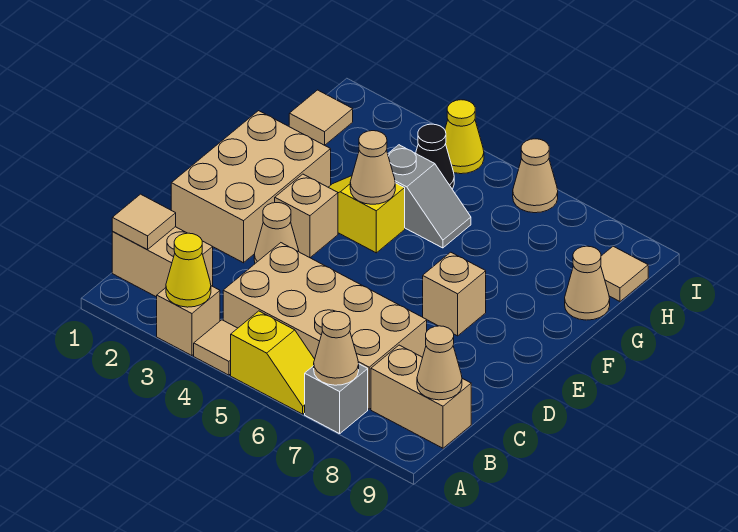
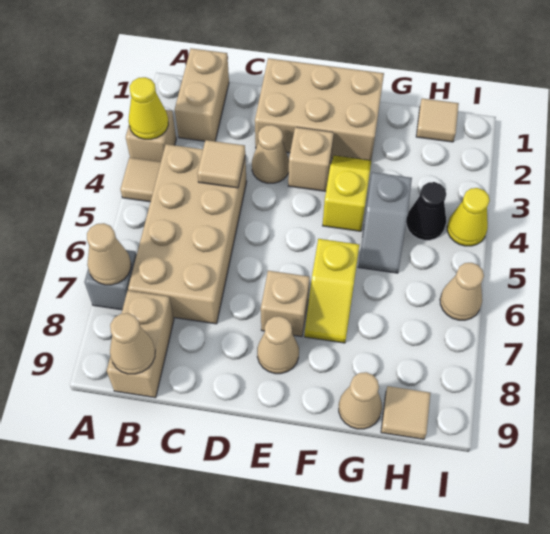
yellow slope A5:A6 level 1 top 5 -> yellow slope F6:F7 level 1 top 6
tan tile B1 level 2 -> tan tile C4 level 2
tan cone F4 level 2 -> tan cone E8 level 1

